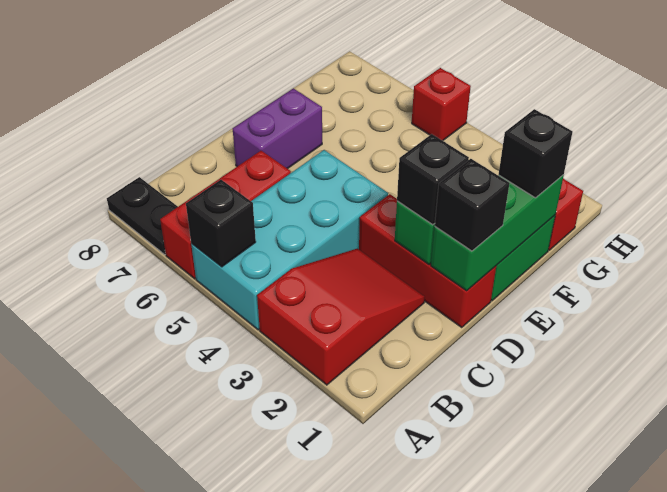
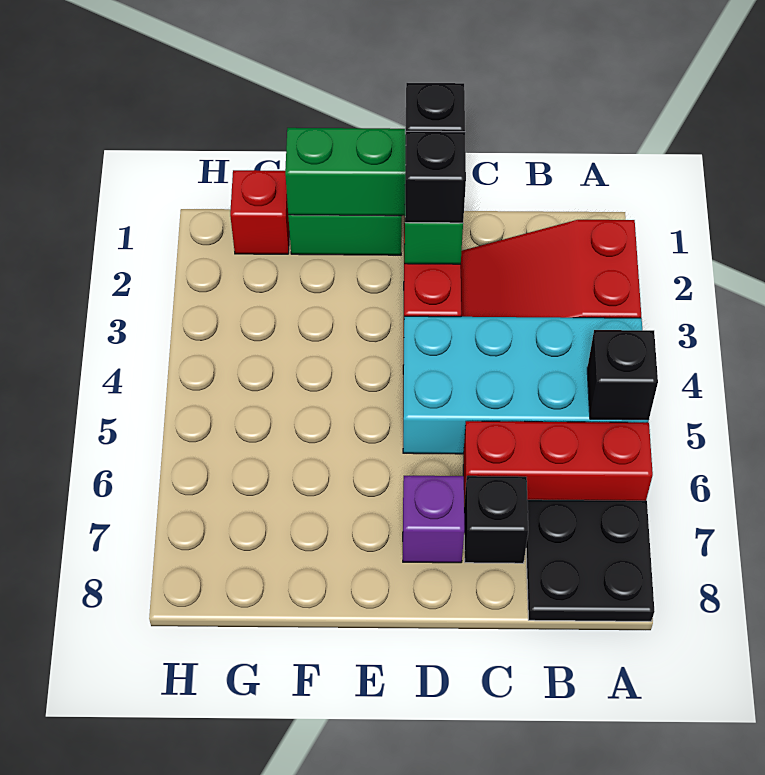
black plate A7:A8 level 1 -> black plate A7:B8 level 1
purple brick D7:E7 level 1 -> purple brick D7 level 1
black brick F1 level 3 -> black brick C7 level 1
red brick H5 level 1 -> none

